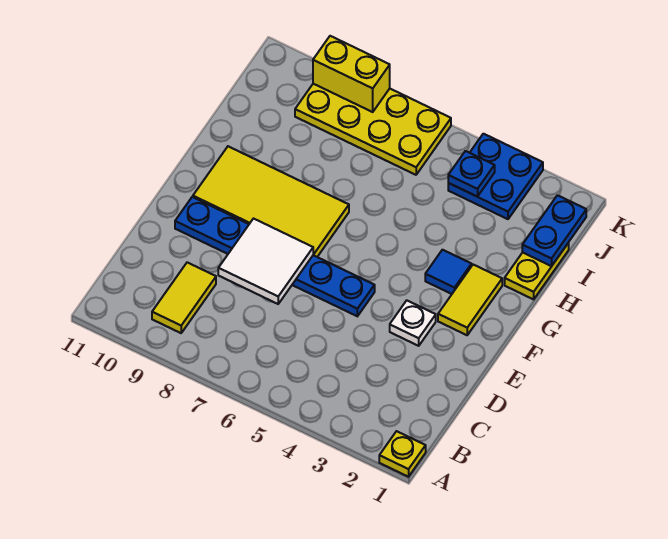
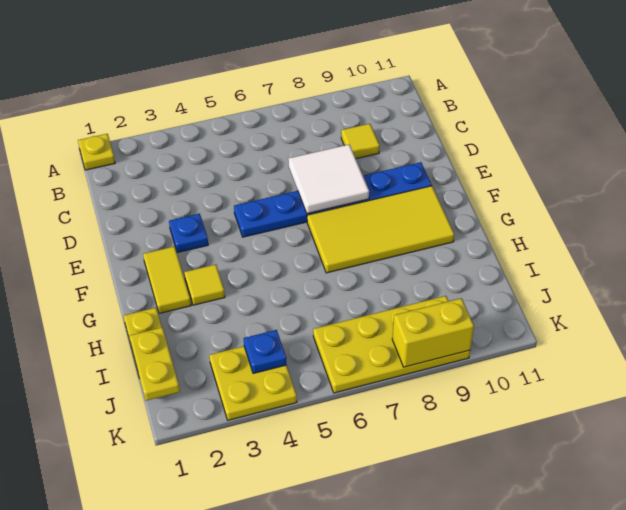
yellow tile B9:C9 level 1 -> yellow tile C9 level 1
white plate E3 level 1 -> blue plate E3 level 1
blue tile G3 level 1 -> yellow tile G3 level 1
blue plate I1:J1 level 2 -> yellow plate I1:J1 level 2
blue plate J3:K4 level 1 -> yellow plate J3:K4 level 1

